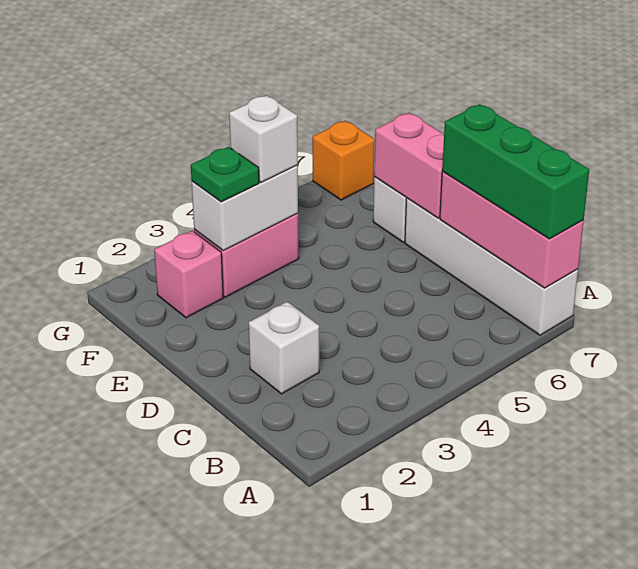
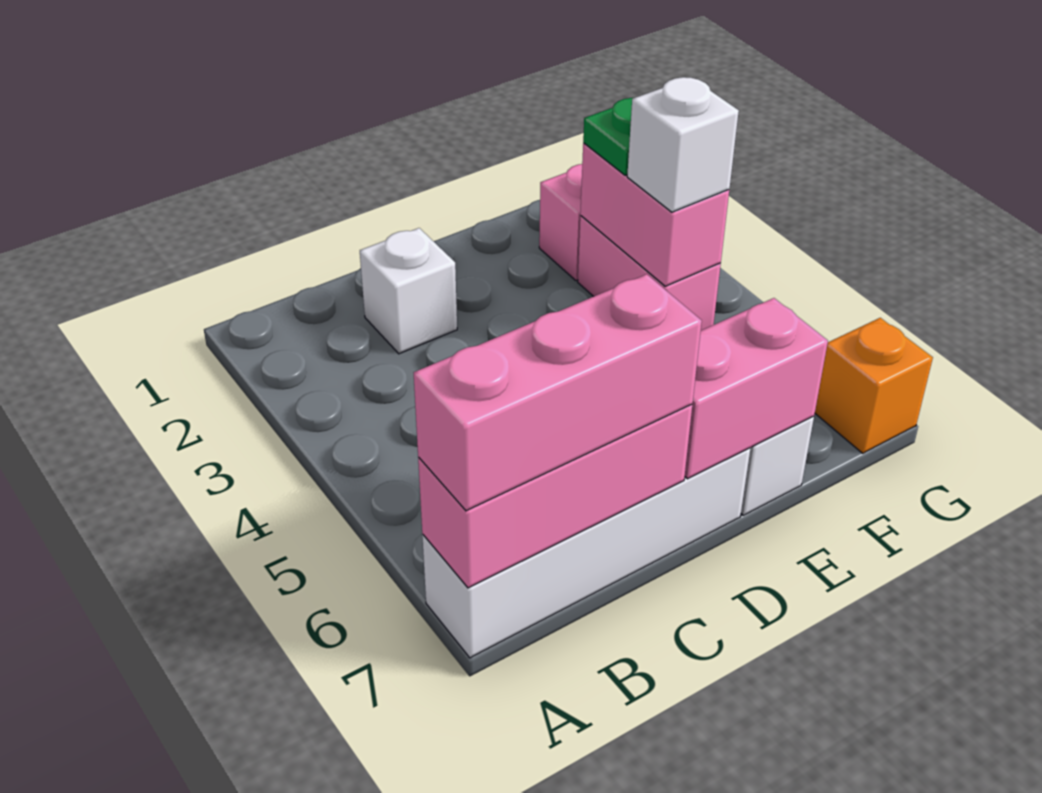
green brick A7:C7 level 3 -> pink brick A7:C7 level 3
white brick F3:F4 level 2 -> pink brick F3:F4 level 2

